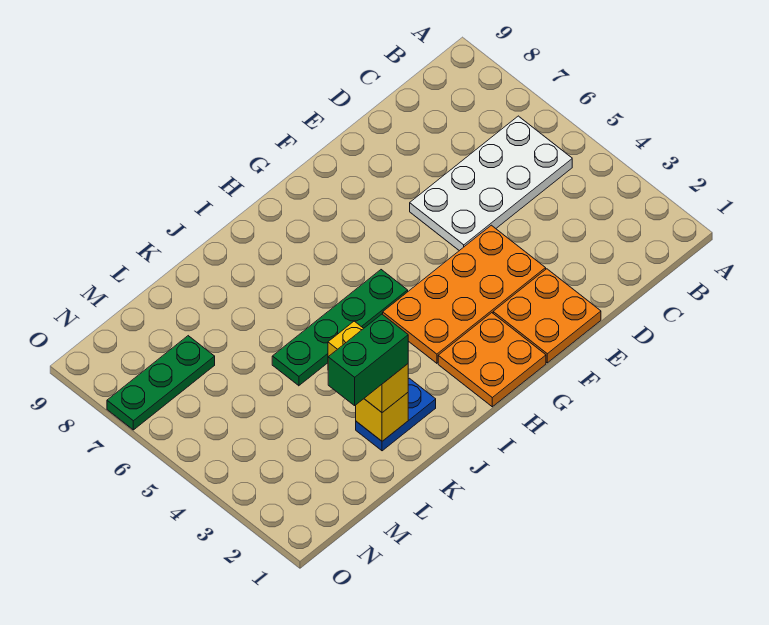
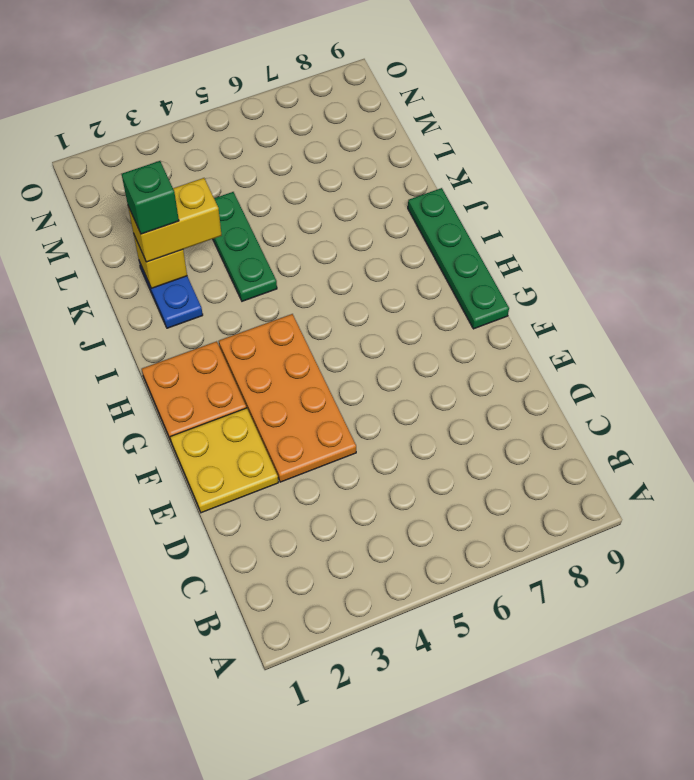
white plate B5:E6 level 1 -> none
orange plate E1:F2 level 1 -> yellow plate E1:F2 level 1
green plate H5:K5 level 1 -> green plate G9:J9 level 1
green brick K2:L2 level 4 -> green brick K2 level 4
green plate M7:O7 level 1 -> green plate J4:L4 level 1

